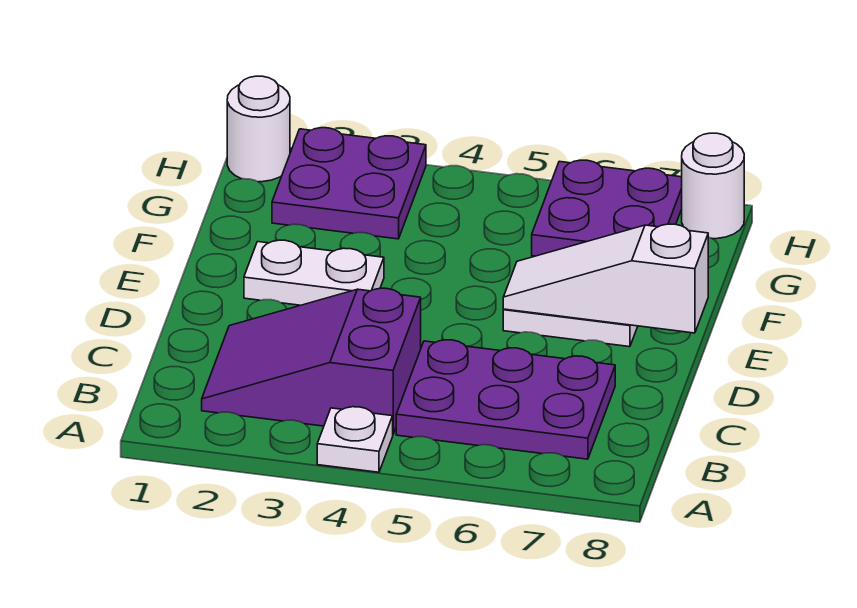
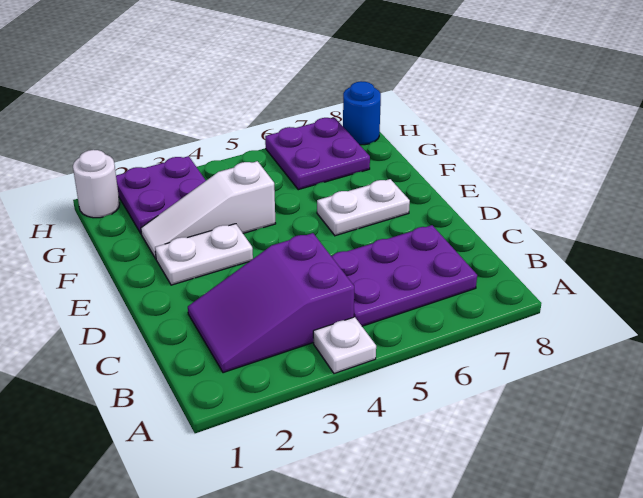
white slope E6:E8 level 2 top 8 -> white slope F2:F4 level 1 top 4
white round brick H8 level 1 -> blue round brick H8 level 1

